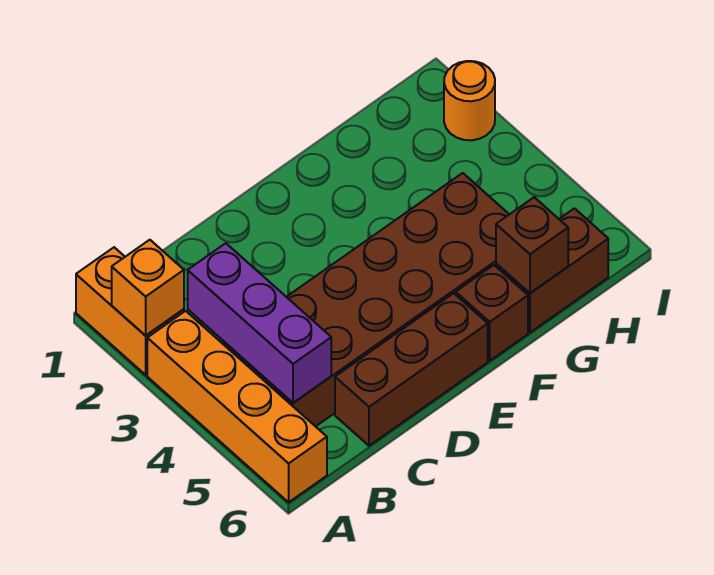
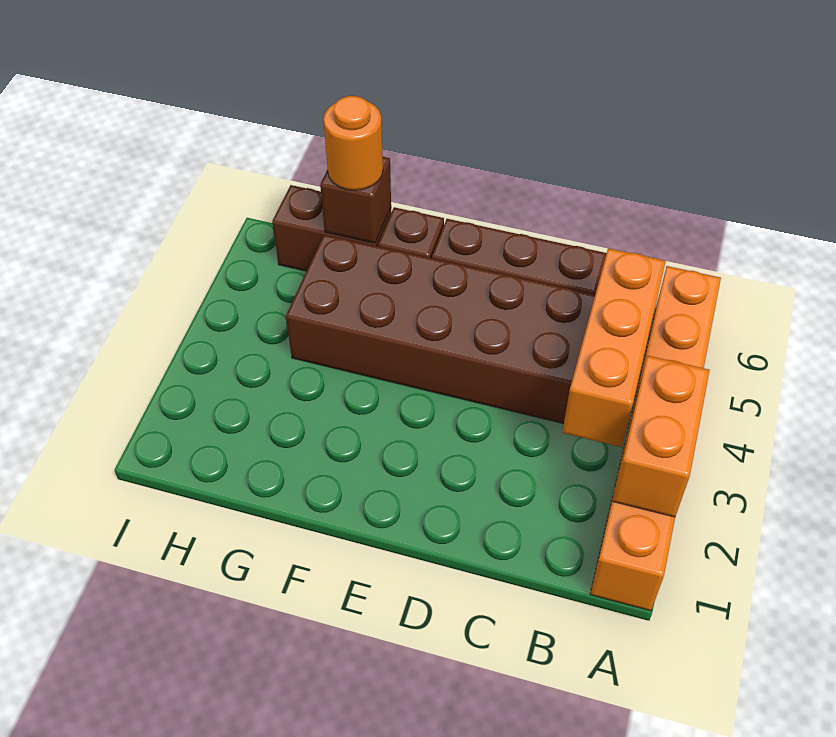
orange brick A2 level 2 -> orange brick A2:A3 level 2
purple brick B3:B5 level 2 -> orange brick B3:B5 level 2
orange round brick I2 level 1 -> orange round brick G6 level 3

